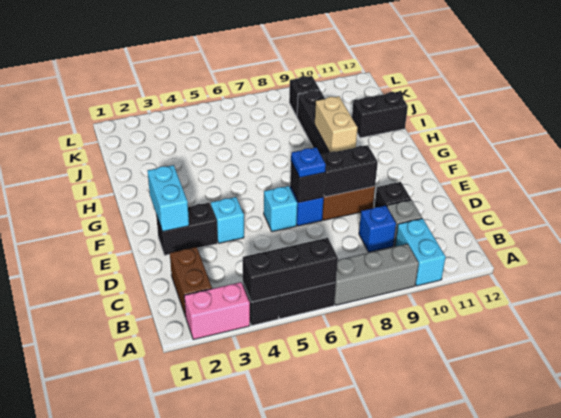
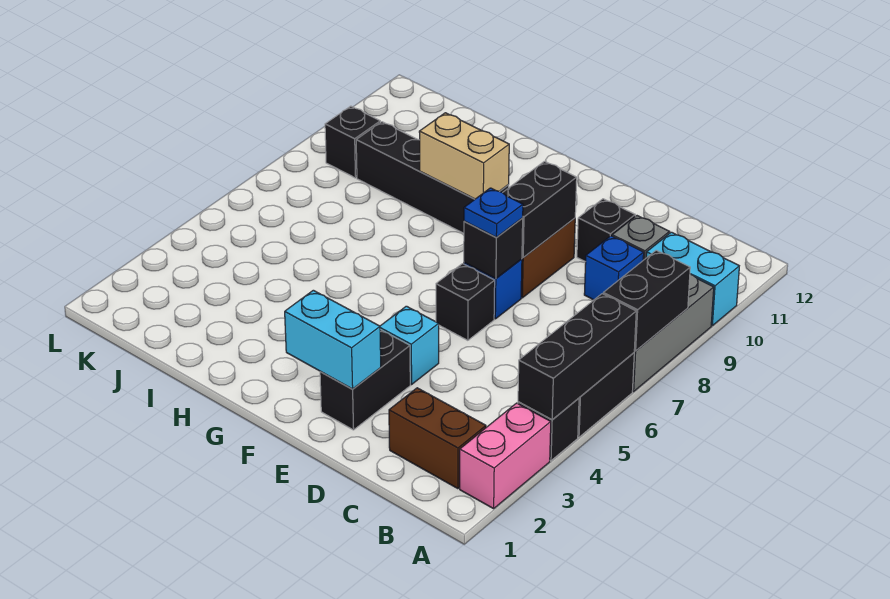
cyan brick E6 level 1 -> black brick E6 level 1
black brick I11:I12 level 1 -> black brick A7:A8 level 2

